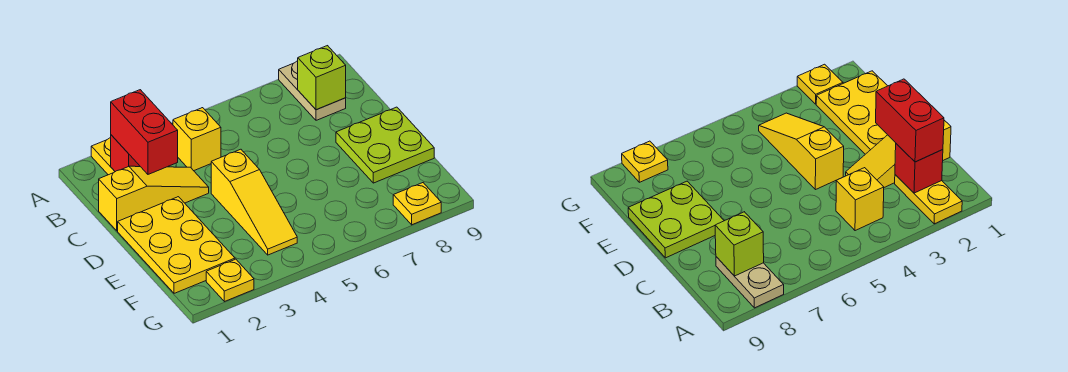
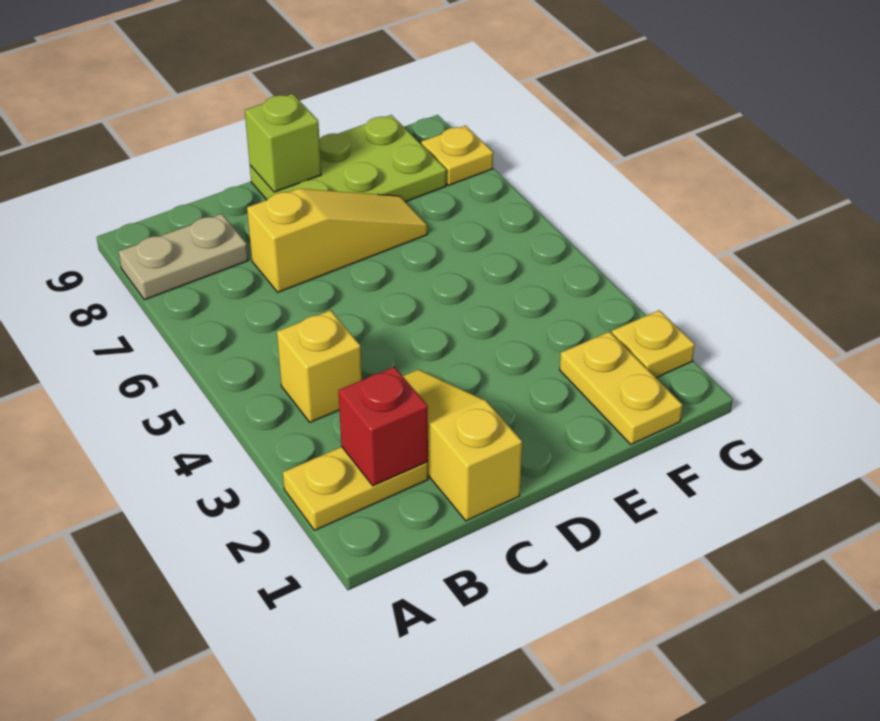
red brick B2:C2 level 3 -> none
lime brick B8 level 2 -> lime brick D9 level 2
yellow plate D1:F2 level 1 -> yellow plate F1:F2 level 1
yellow slope D4:F4 level 1 top D -> yellow slope C7:E7 level 1 top C
lime plate D8:E9 level 1 -> lime plate D8:F9 level 1

